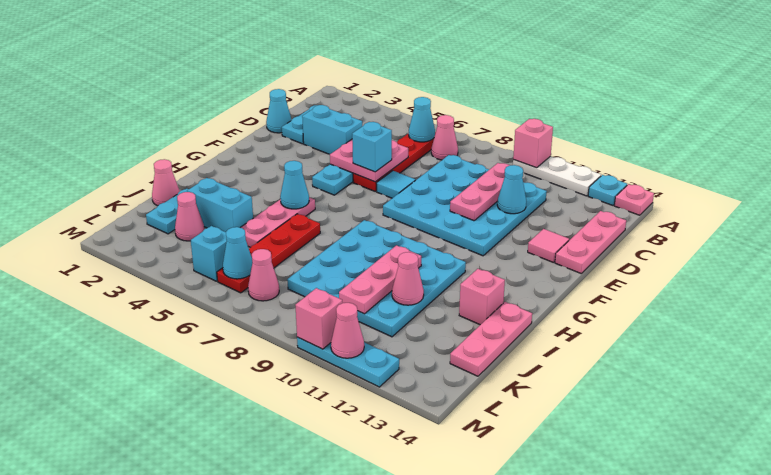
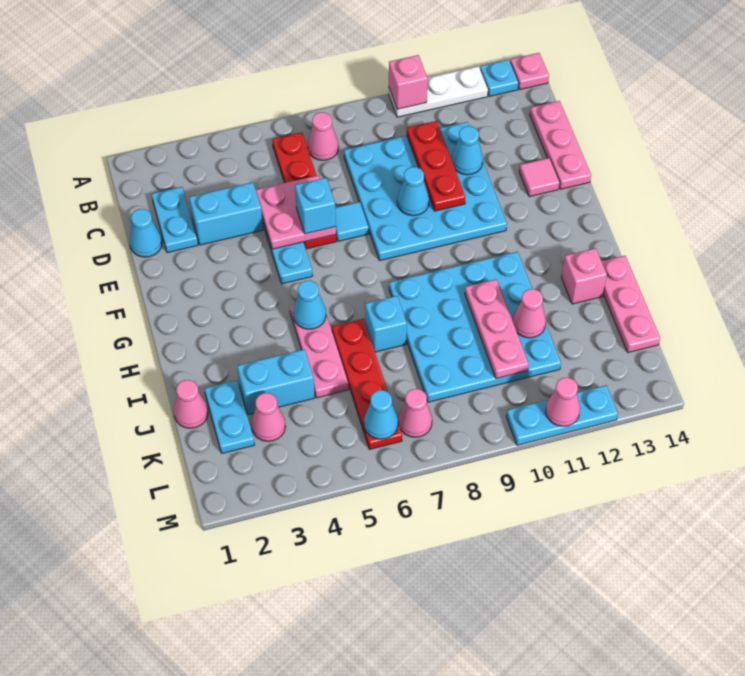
cyan cone B6 level 2 -> cyan cone E9 level 2
pink plate C10:E10 level 2 -> red plate C10:E10 level 2
cyan brick L5 level 1 -> cyan brick I7 level 1
pink brick M10 level 2 -> none

